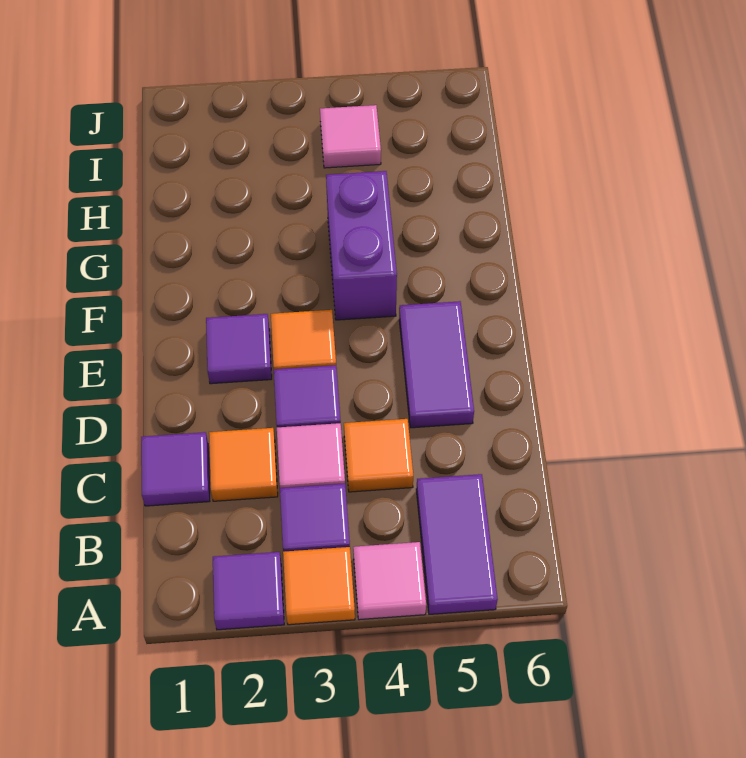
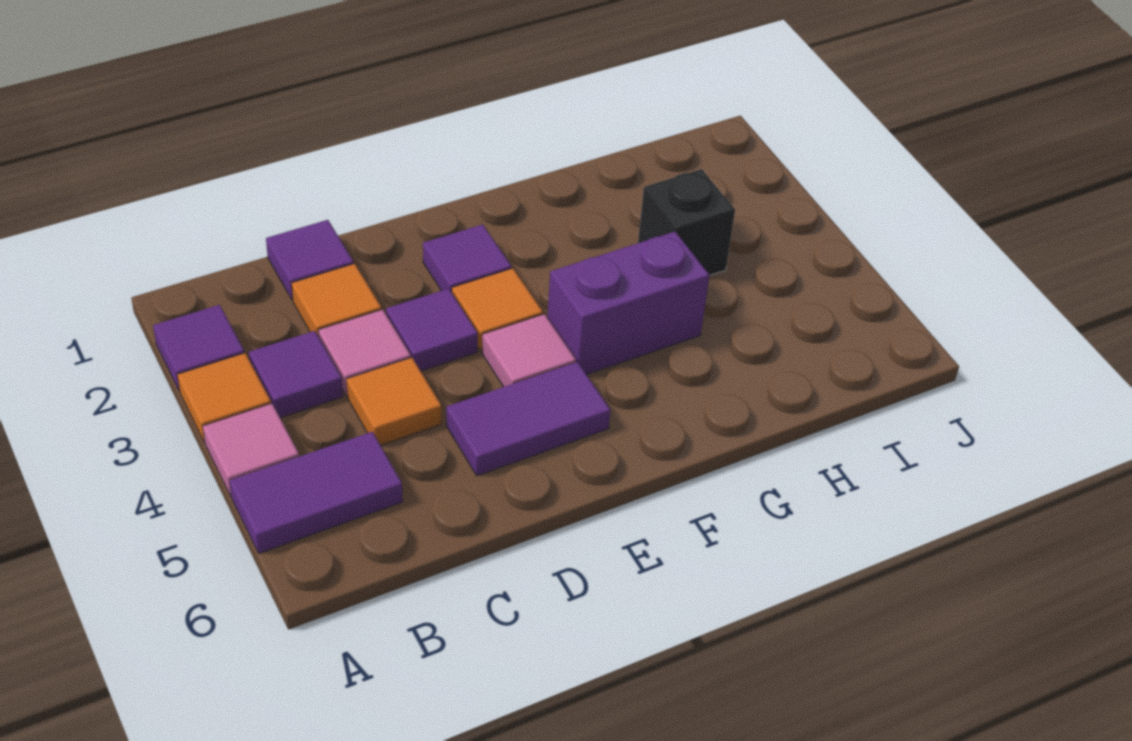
none -> black brick H3 level 1
pink tile I4 level 1 -> pink tile E4 level 1

